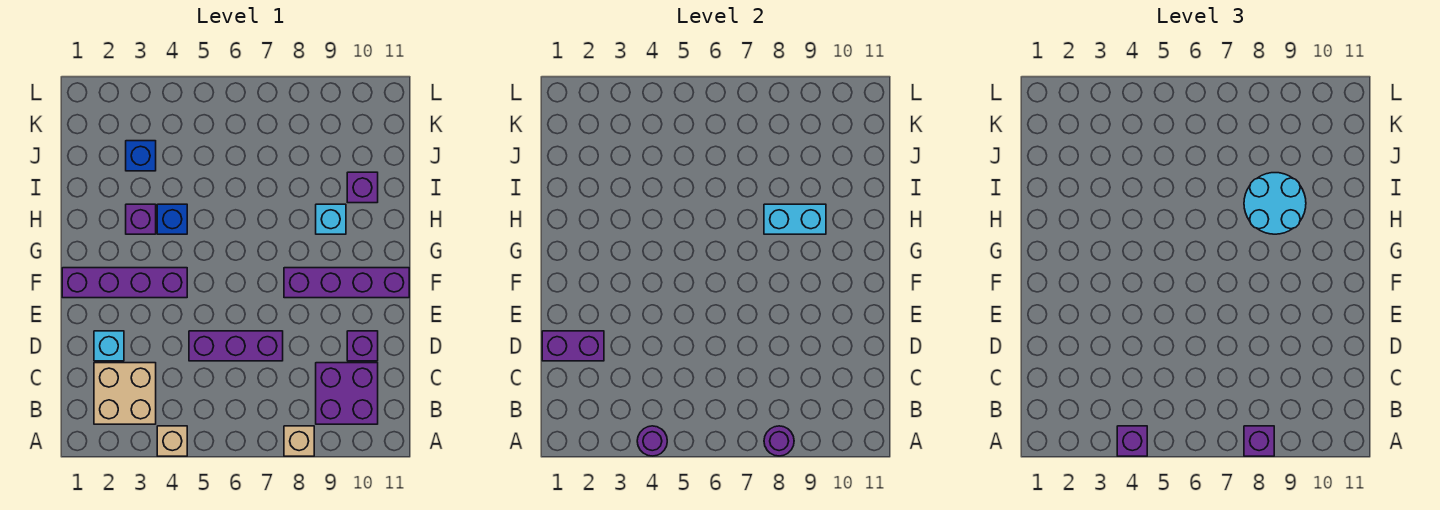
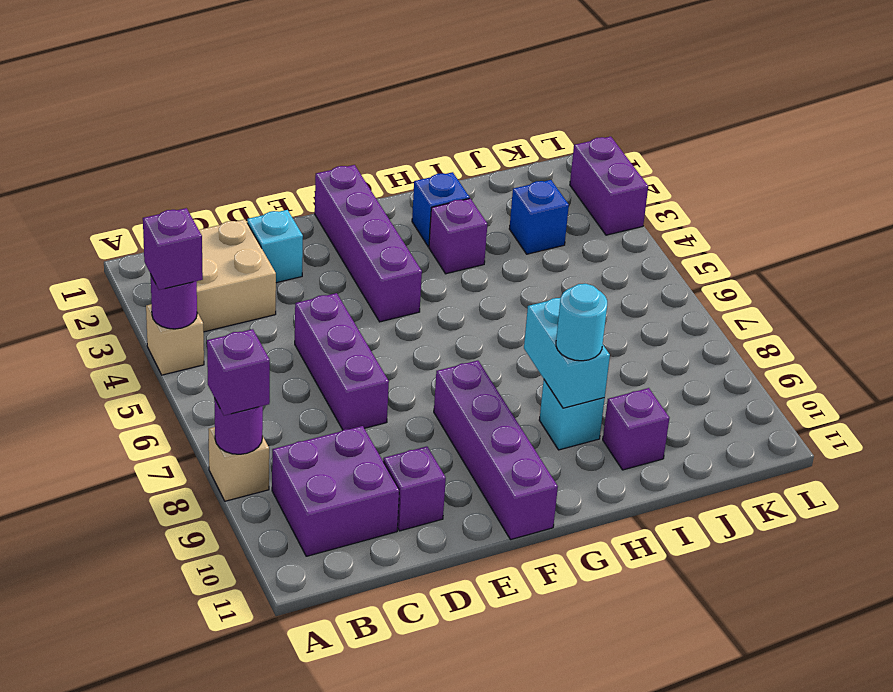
purple brick D1:D2 level 2 -> purple brick L2:L3 level 1
blue brick H4 level 1 -> blue brick H2 level 1
cyan round brick H8:I9 level 3 -> cyan round brick H9 level 3

